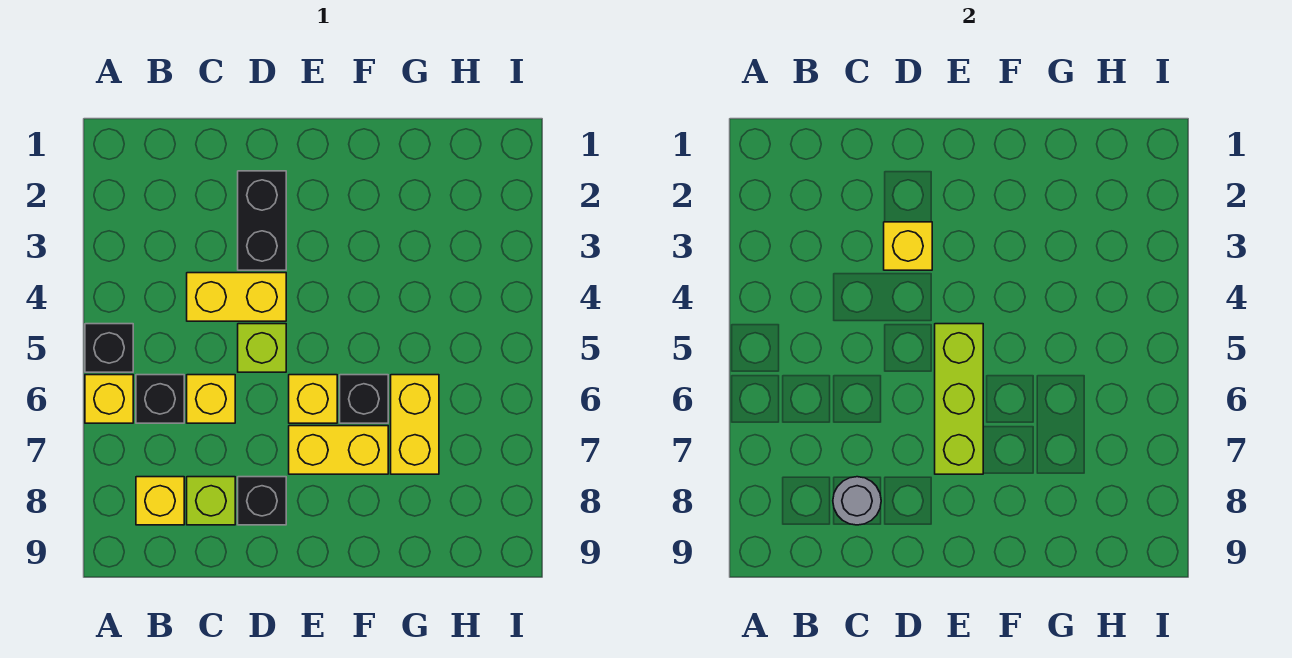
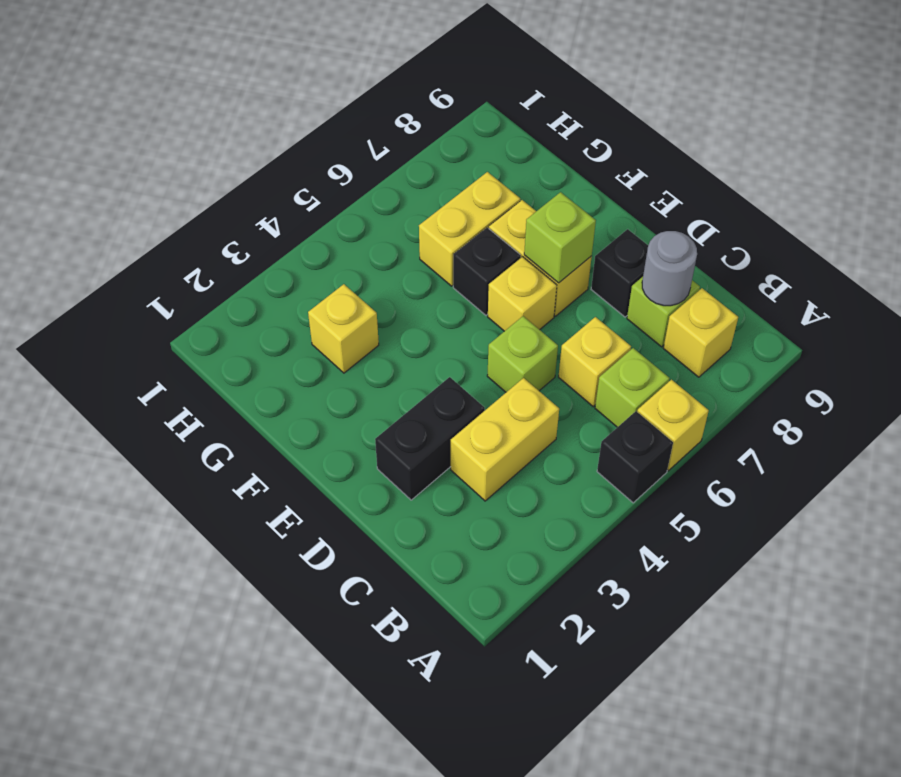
black brick B6 level 1 -> lime brick B6 level 1
yellow brick C4:D4 level 1 -> yellow brick C3:C4 level 1
yellow brick D3 level 2 -> yellow brick G3 level 1
lime brick E5:E7 level 2 -> lime brick E7 level 2

